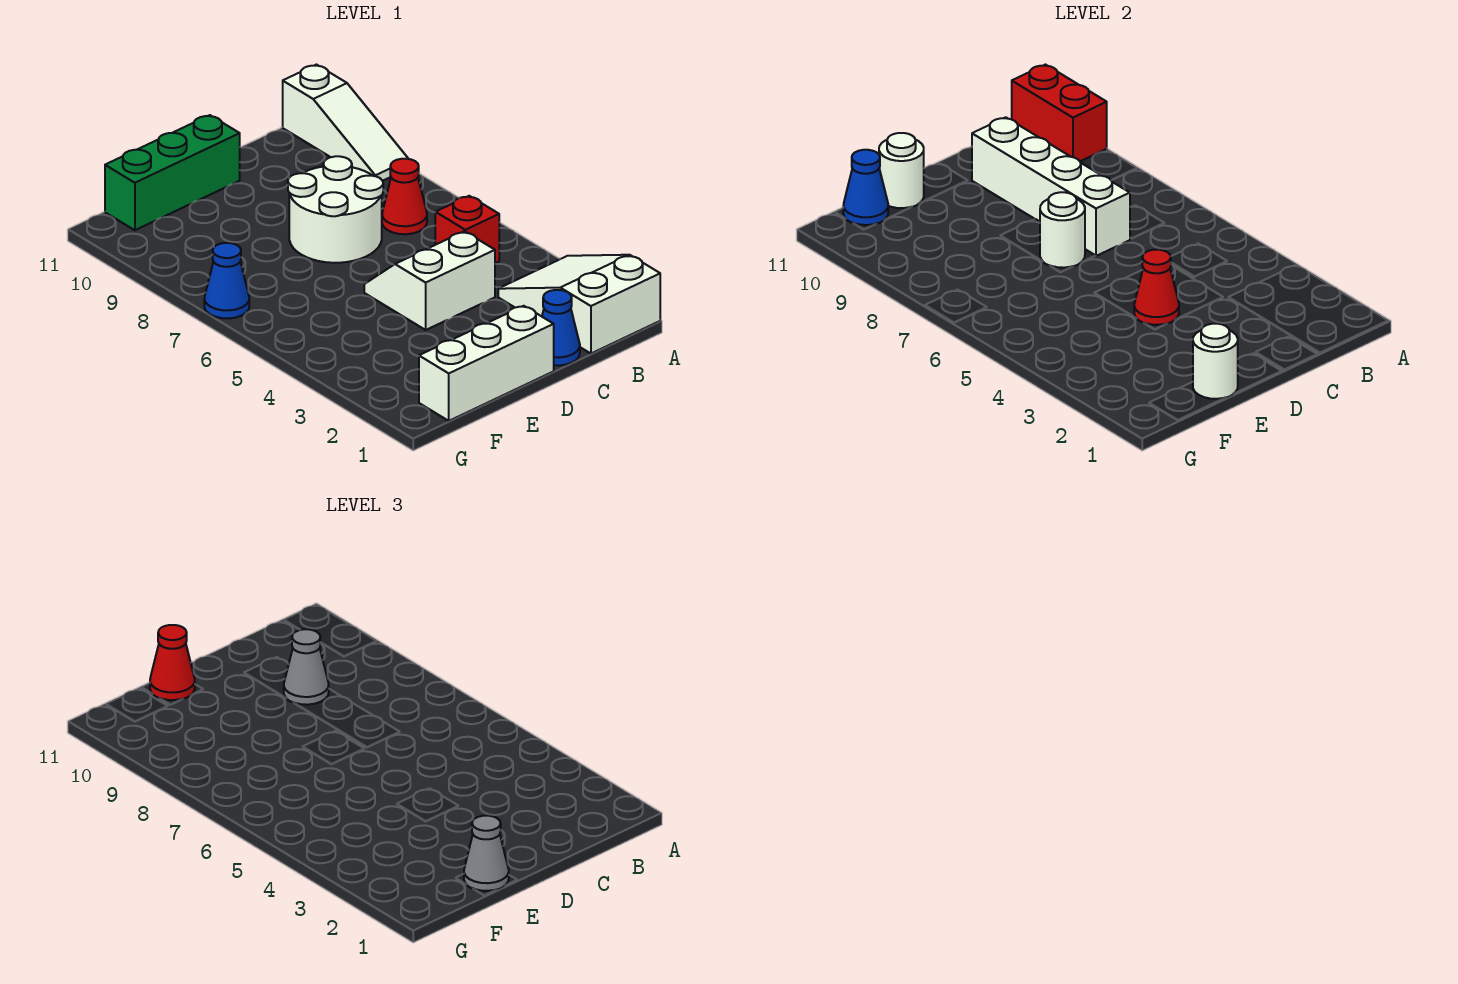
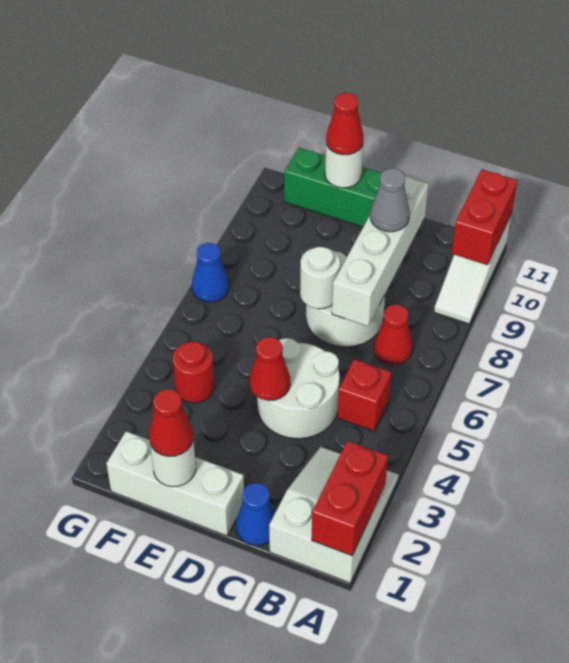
none -> red brick A1:A2 level 2
white slope C4:D5 level 1 top 4 -> white round brick C4:D5 level 1
grey cone E1 level 3 -> red cone E1 level 3
none -> red round brick F4 level 1
blue cone F11 level 2 -> none

